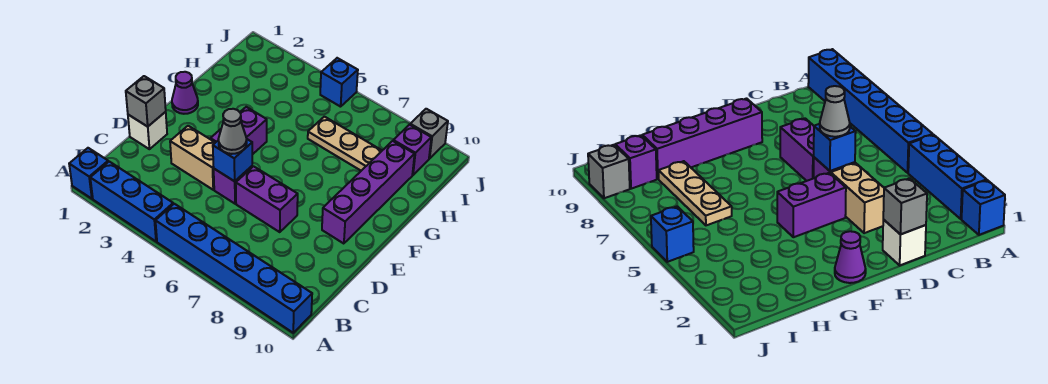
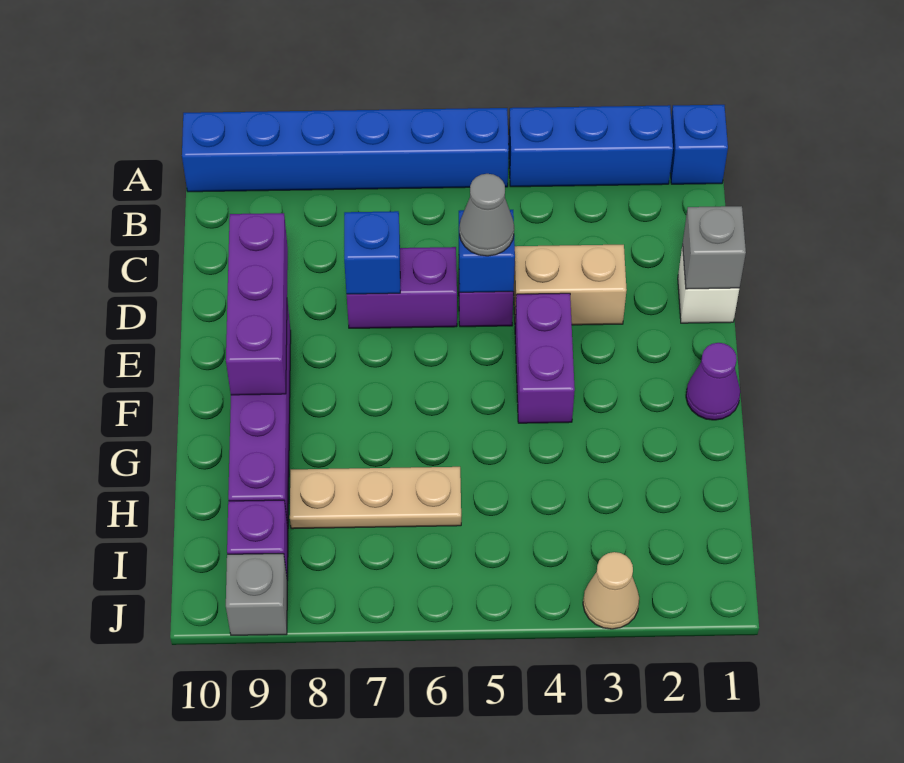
none -> purple brick D9:F9 level 2
none -> tan cone J3 level 1
blue brick J5 level 1 -> blue brick D7 level 2

